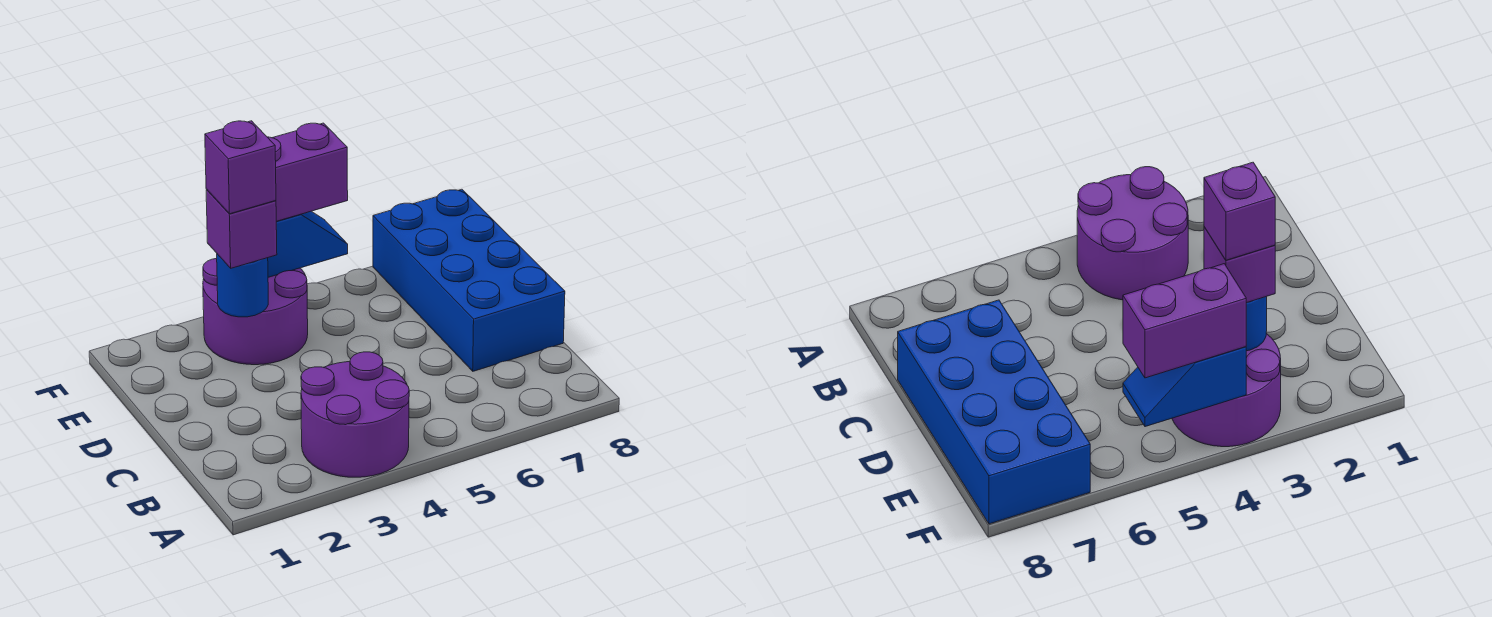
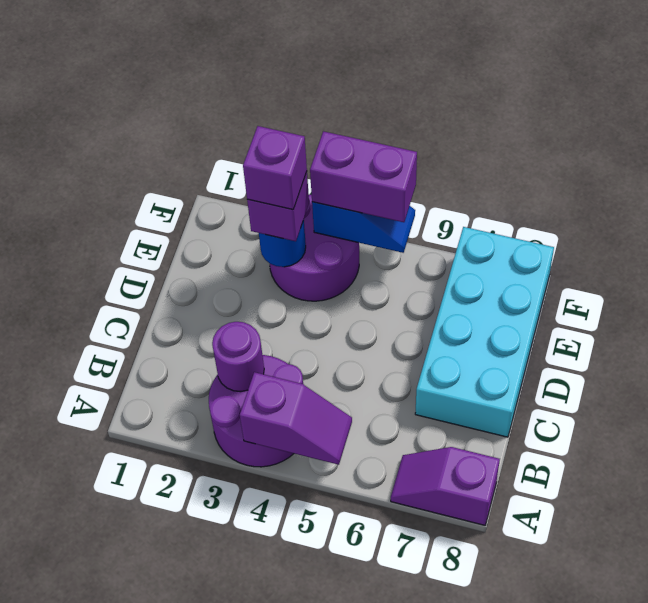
none -> purple slope A4:A5 level 2 top 4
none -> purple slope A7:A8 level 1 top 8
none -> purple round brick B3 level 2
blue brick C7:F8 level 1 -> cyan brick C7:F8 level 1

